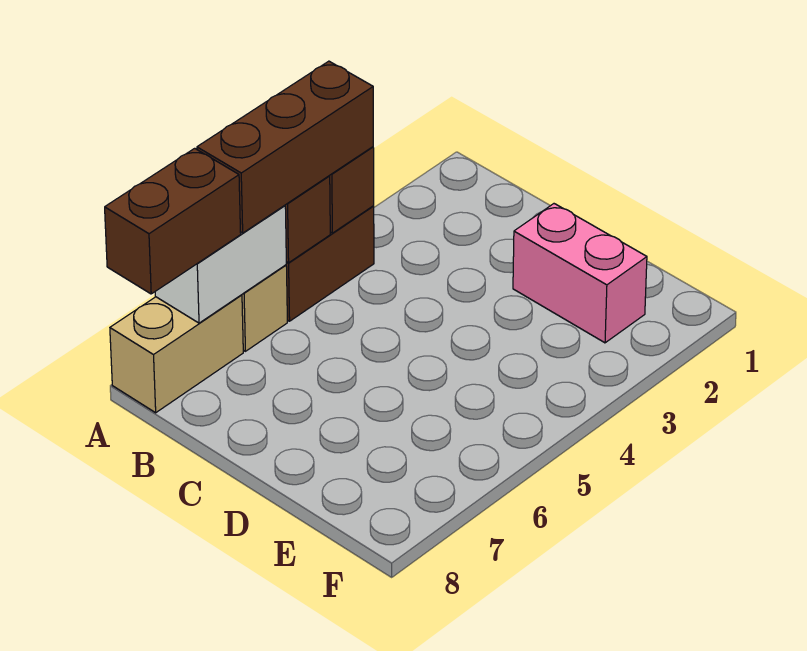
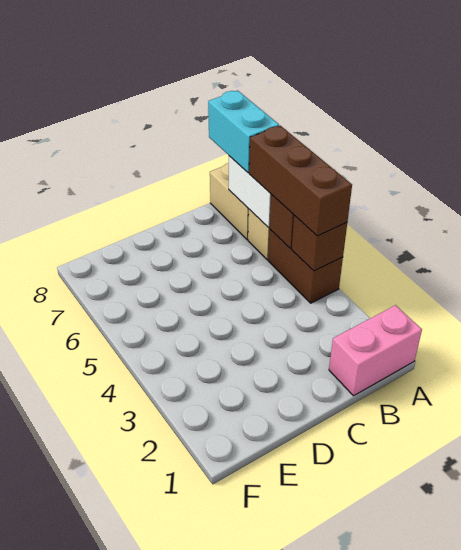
brown brick A7:A8 level 3 -> cyan brick A7:A8 level 3
pink brick D2:E2 level 1 -> pink brick A1:B1 level 1

